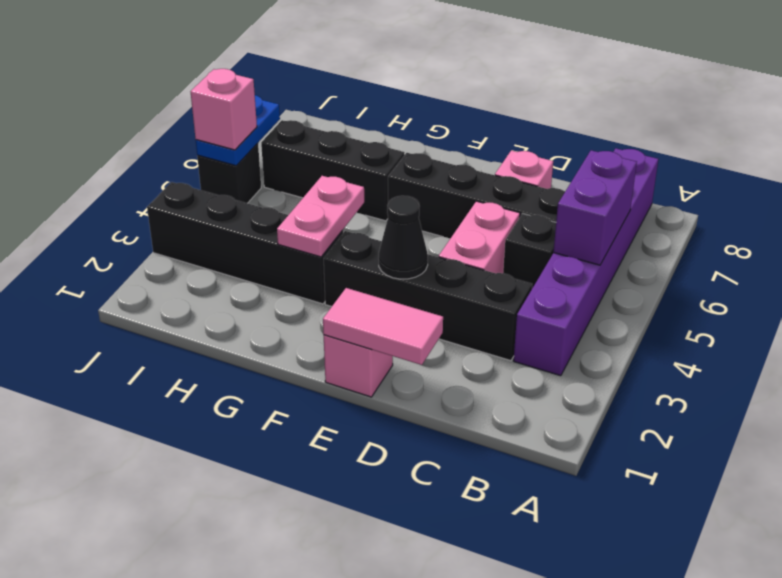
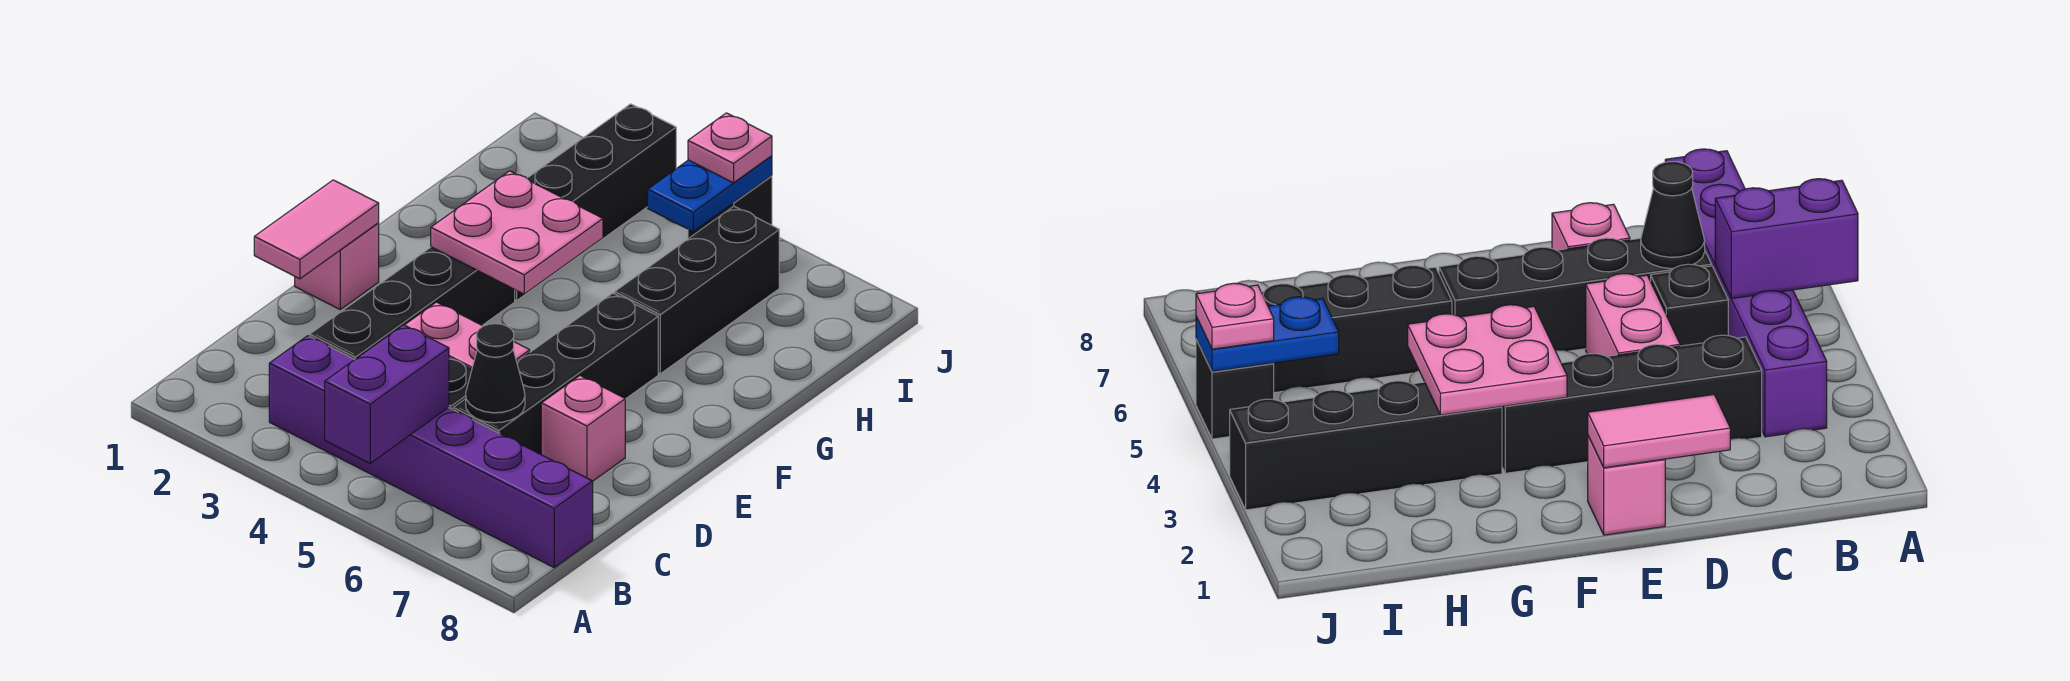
purple brick B5:B6 level 2 -> purple brick A5:B5 level 2
black cone E3 level 2 -> black cone C6 level 2
pink plate G3:G4 level 2 -> pink plate F3:G4 level 2
blue plate J5:J6 level 2 -> blue plate I5:J5 level 2
pink brick J5 level 3 -> pink plate J5 level 3

